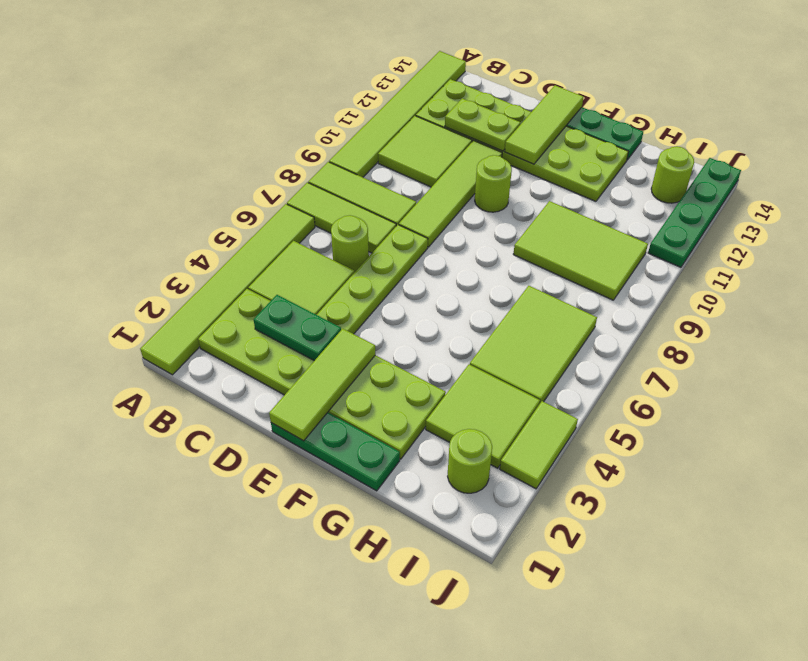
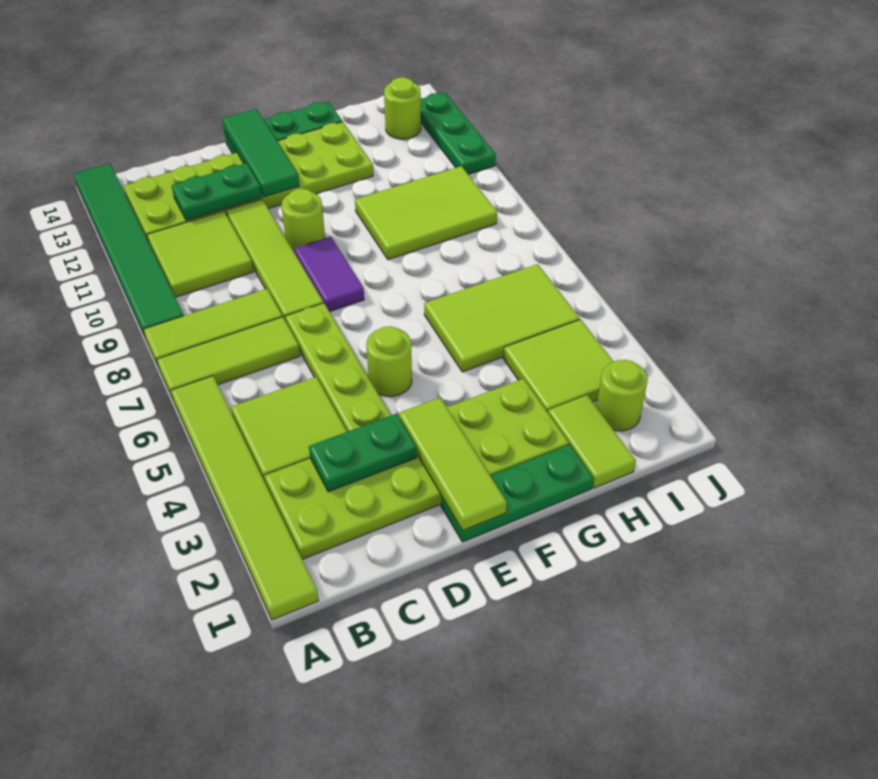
lime tile A9:A14 level 1 -> green tile A9:A14 level 1
lime round brick C6 level 1 -> lime round brick E5 level 1
lime plate C12:D12 level 2 -> green plate C12:D12 level 2
none -> purple tile E8:E9 level 1
lime tile E12:E14 level 2 -> green tile E12:E14 level 2
lime tile H5:I7 level 1 -> lime tile G5:I6 level 1
lime tile J3:J4 level 1 -> lime tile H1:H2 level 1
green plate J11:J14 level 1 -> green plate J11:J13 level 1

